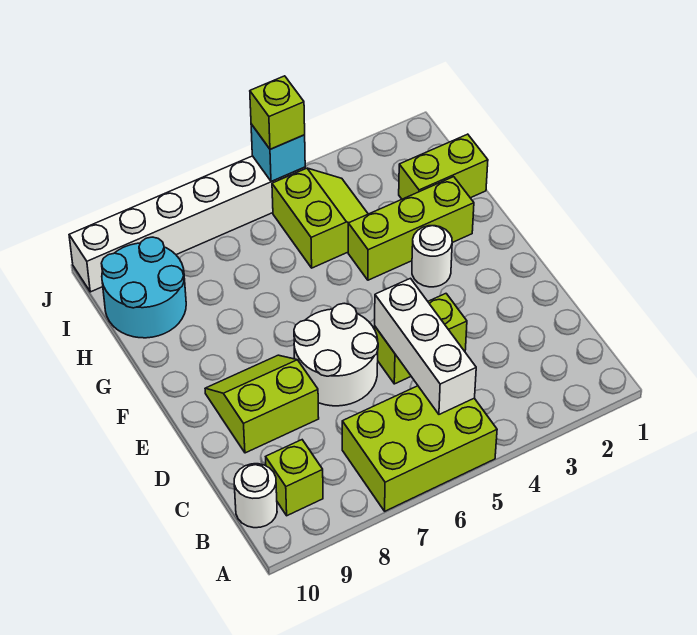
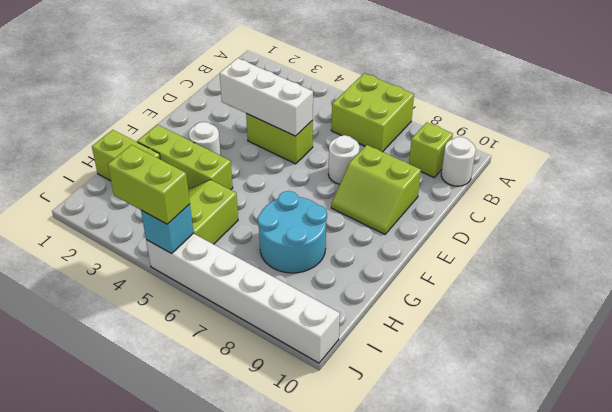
lime brick A5:B7 level 1 -> lime brick A6:B7 level 1
white brick B5:D5 level 2 -> white brick D3:D5 level 2
white round brick D6:E7 level 1 -> white round brick D7 level 1
cyan round brick H9:I10 level 1 -> cyan round brick G7:H8 level 1
lime brick J5 level 3 -> lime brick J4:J5 level 3

